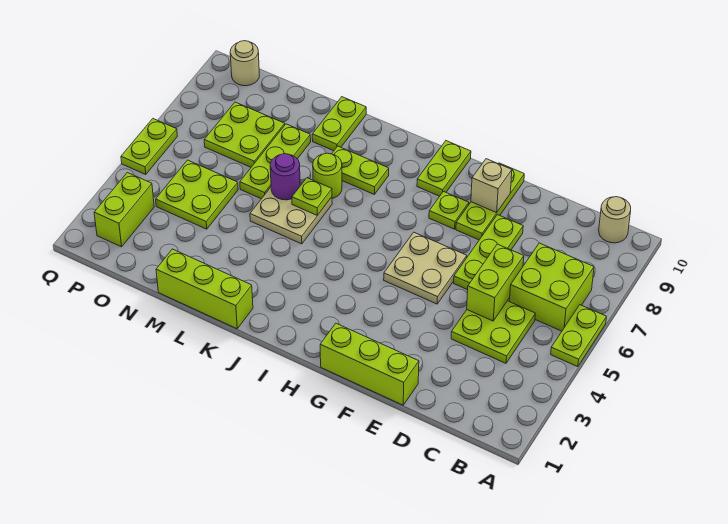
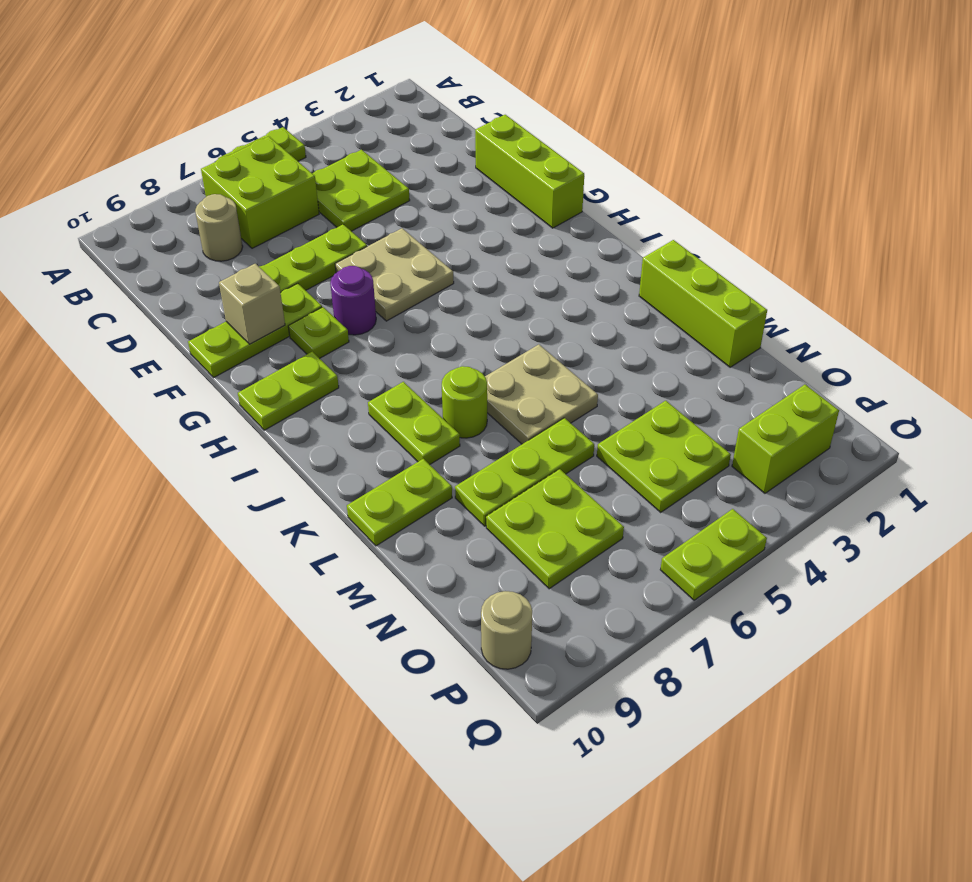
tan round brick B10 level 1 -> tan round brick C8 level 1
lime brick D5:D6 level 2 -> none
lime plate K6 level 2 -> none
purple round brick L6 level 2 -> purple round brick G7 level 1

